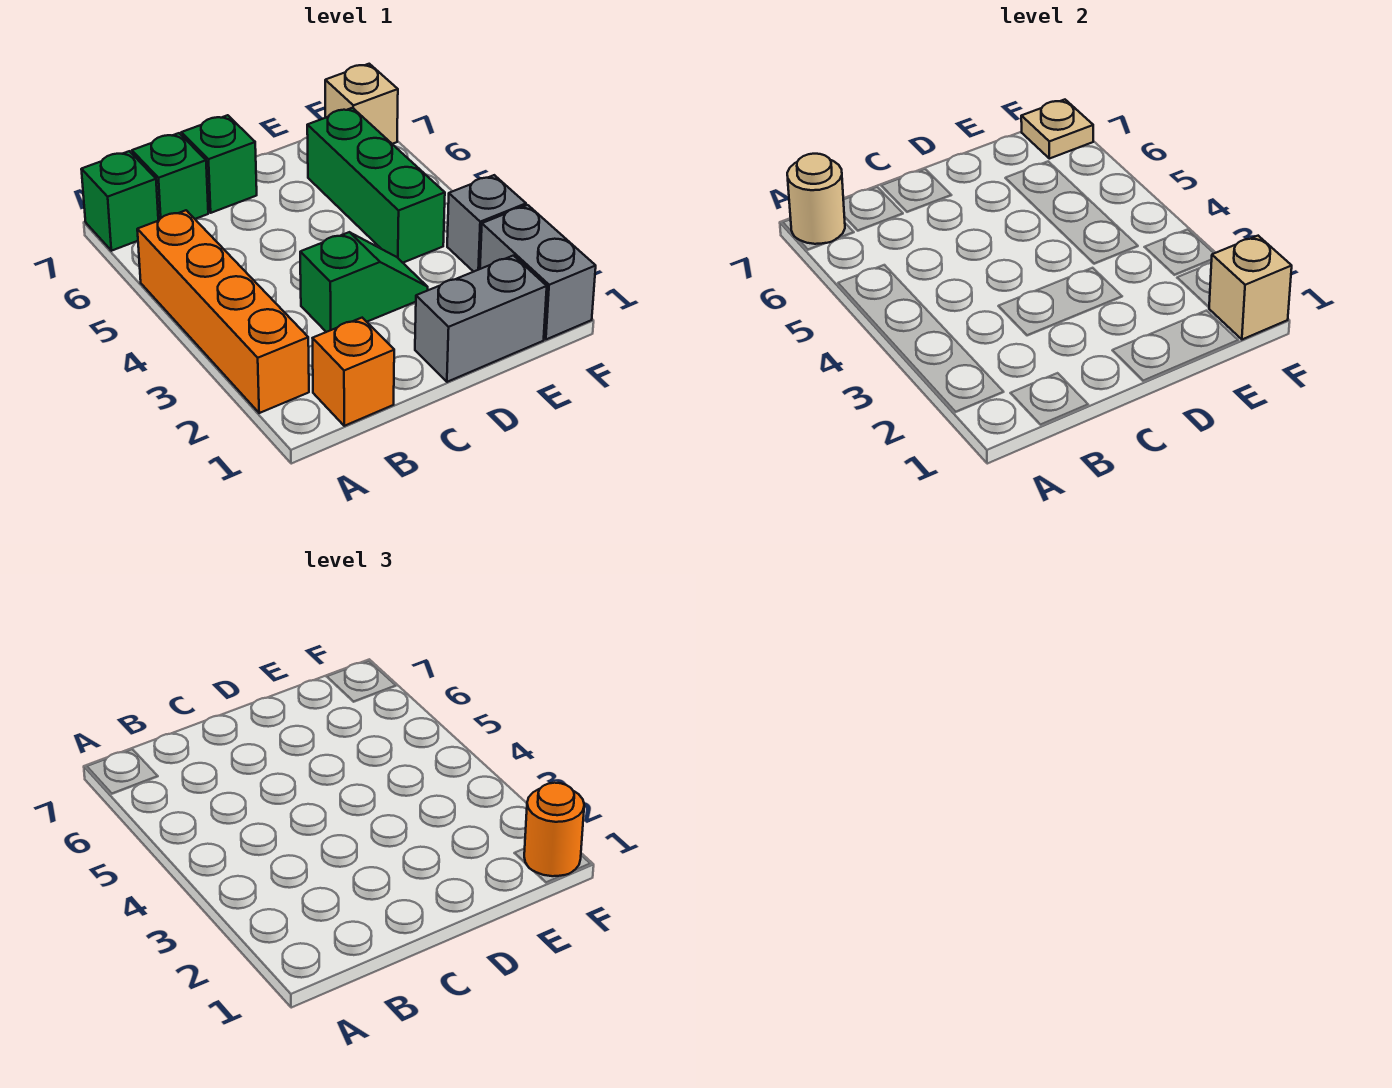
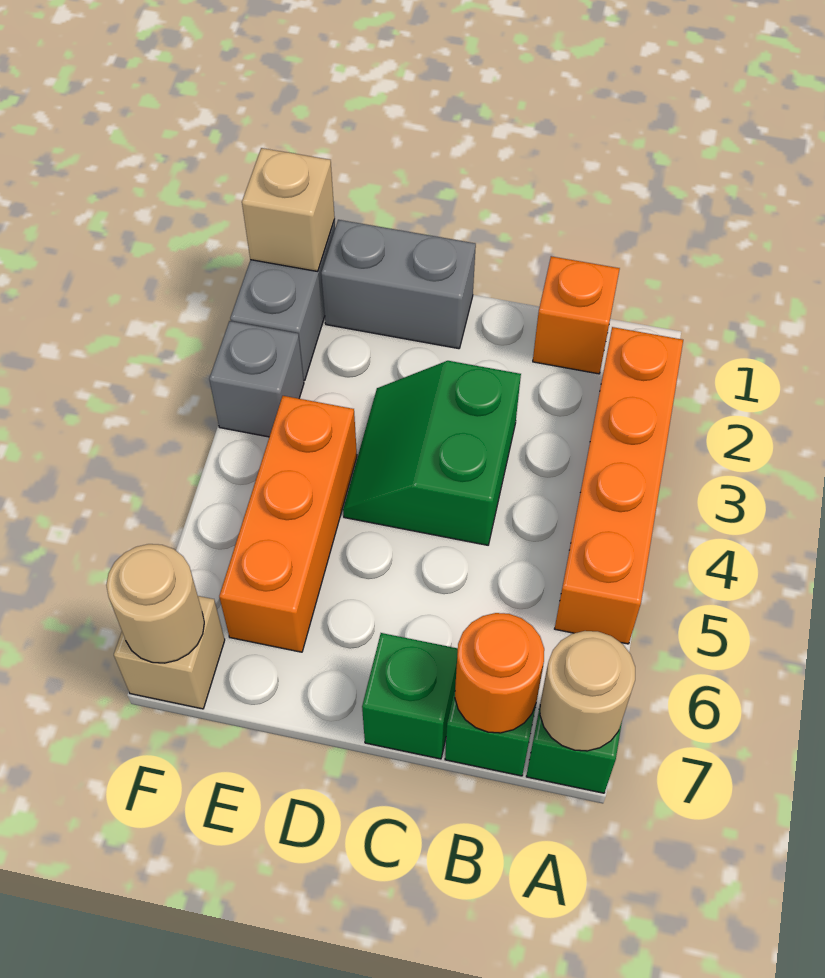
green slope C3:D3 level 1 top C -> green slope C3:D4 level 1 top C
green brick E4:E6 level 1 -> orange brick E4:E6 level 1
orange round brick F1 level 3 -> orange round brick B7 level 2
tan plate F7 level 2 -> tan round brick F7 level 2

